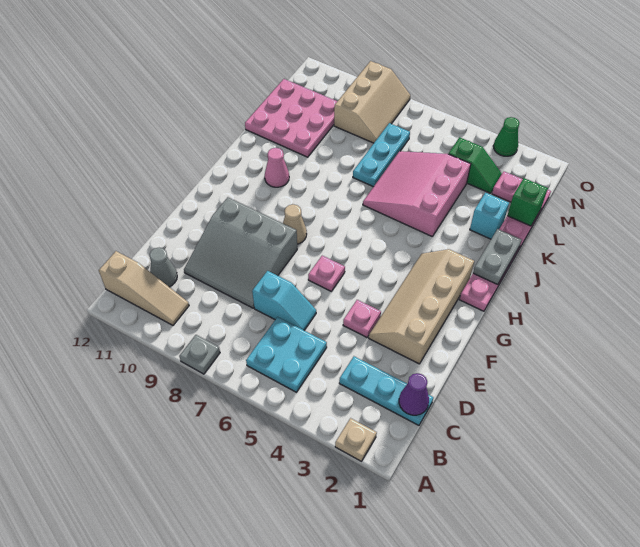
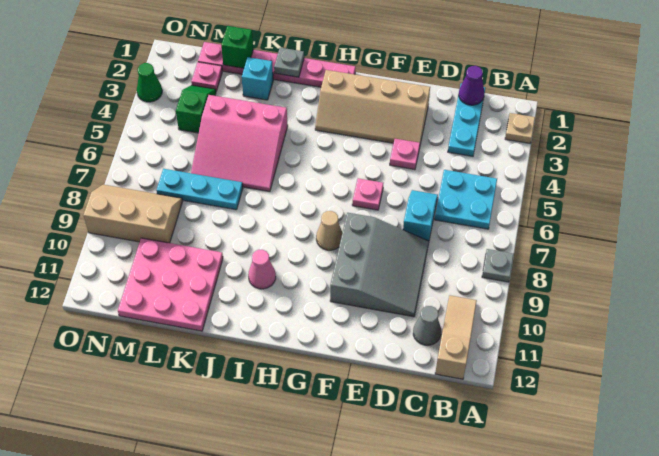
grey plate I1:J1 level 2 -> grey plate J1 level 2

